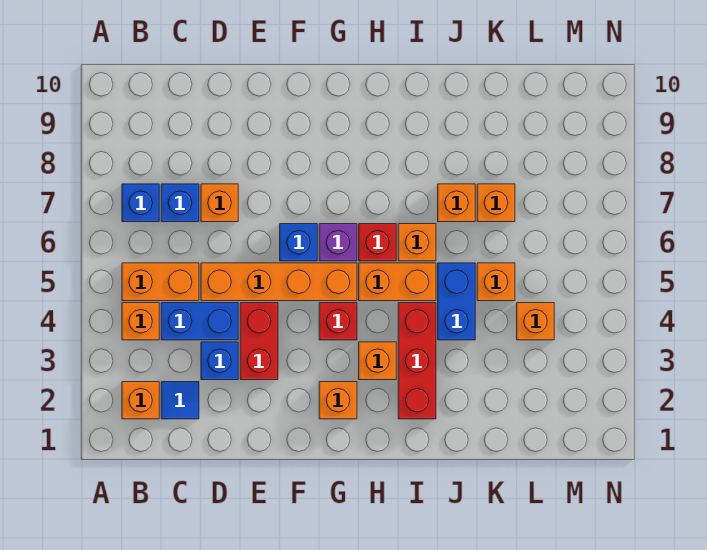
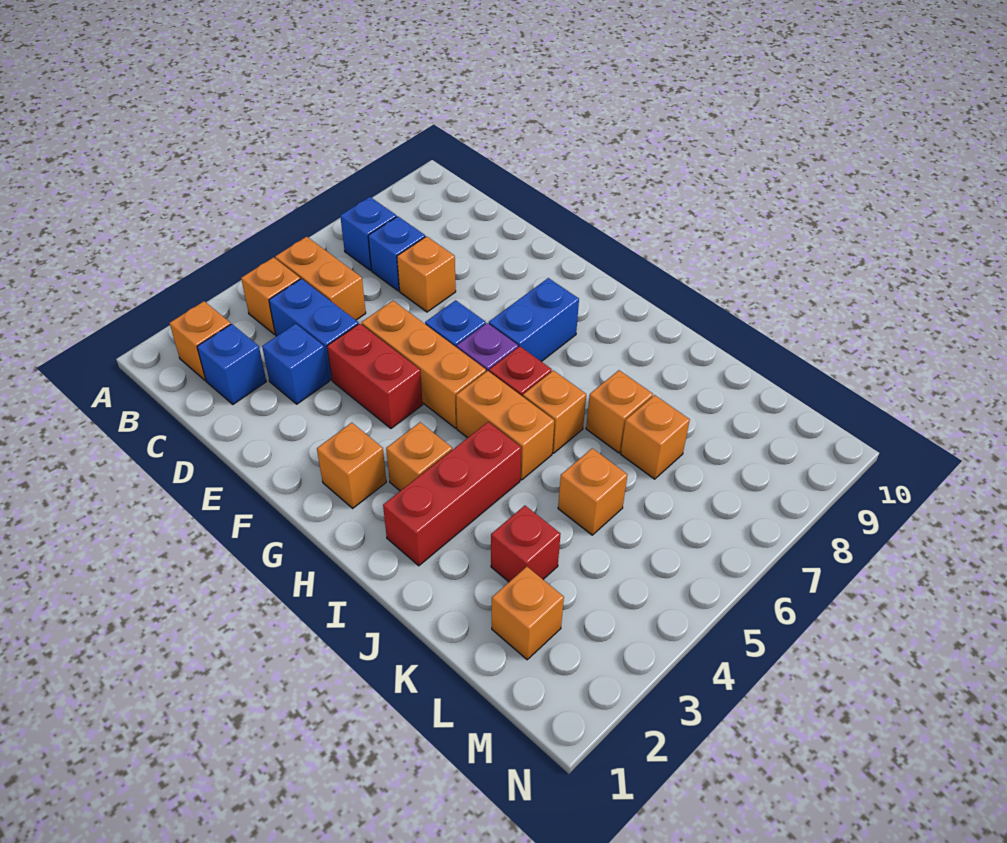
blue tile C2 level 1 -> blue brick C2 level 1
orange brick D5:G5 level 1 -> orange brick E5:G5 level 1
red brick E3:E4 level 1 -> red brick E4:F4 level 1
red brick G4 level 1 -> red brick K3 level 1
blue brick J4:J5 level 1 -> blue brick G7:G8 level 1
orange brick L4 level 1 -> orange brick L2 level 1

